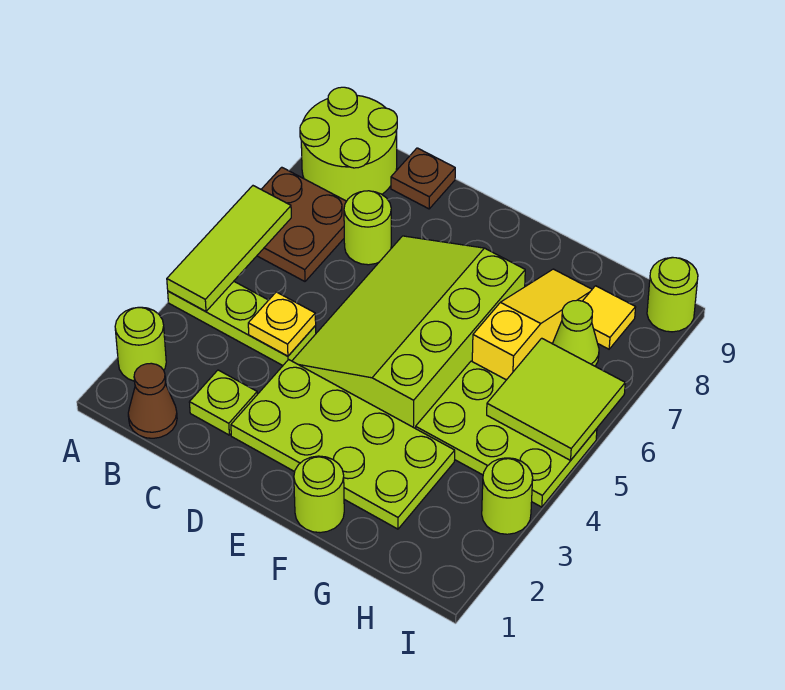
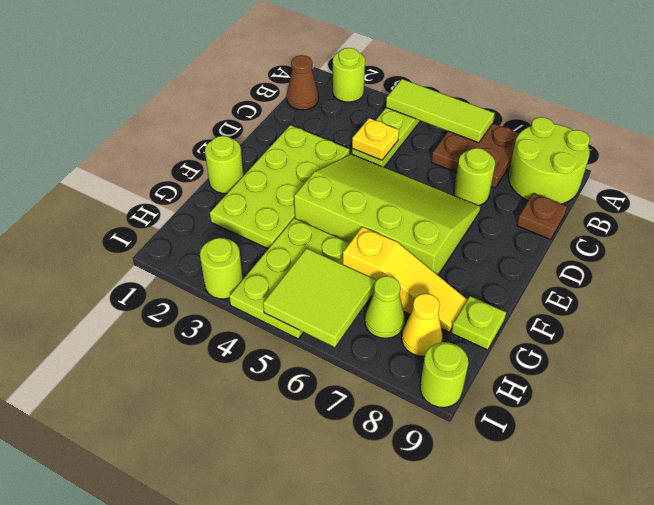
lime plate C2 level 1 -> lime plate G9 level 1
yellow tile H8 level 1 -> yellow cone H8 level 1

